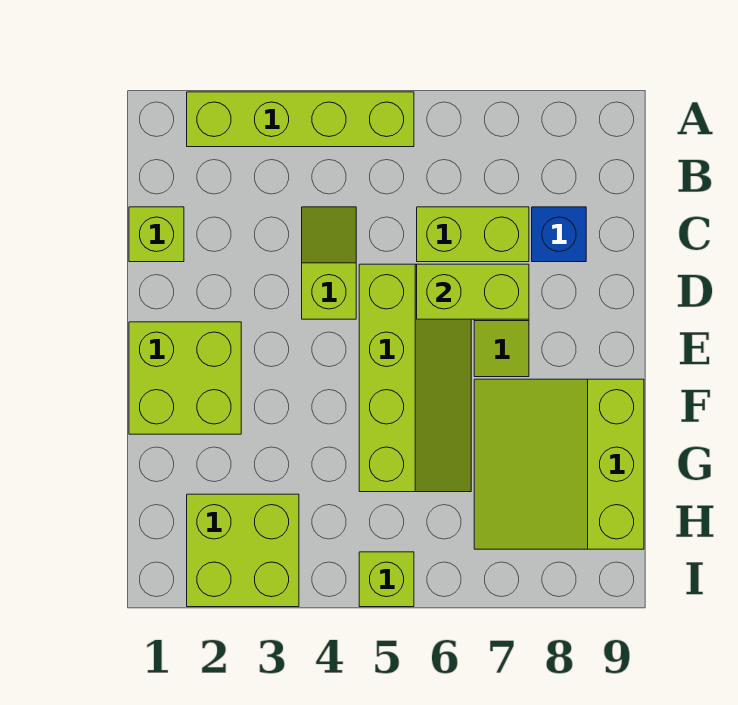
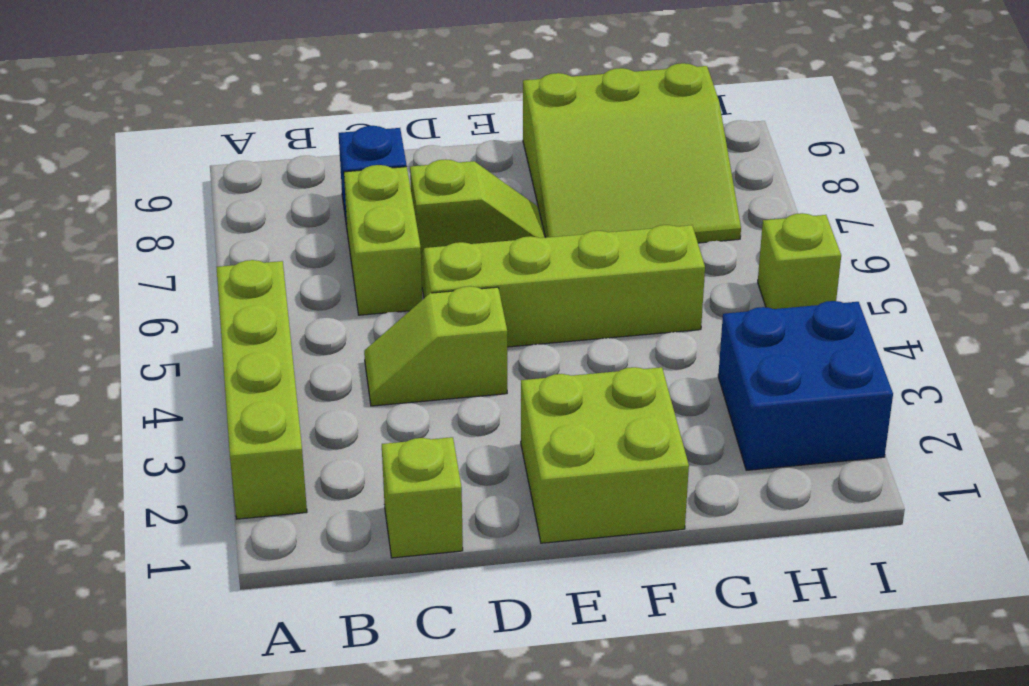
lime brick D6:D7 level 2 -> none
lime brick H2:I3 level 1 -> blue brick H2:I3 level 1

